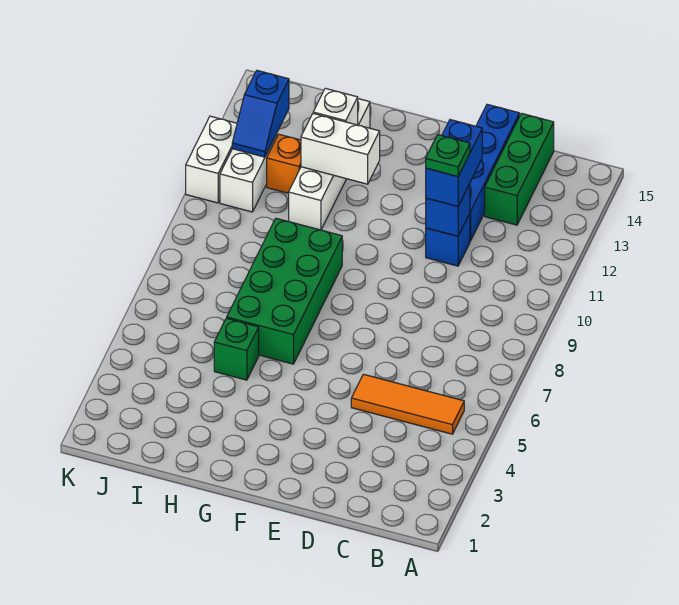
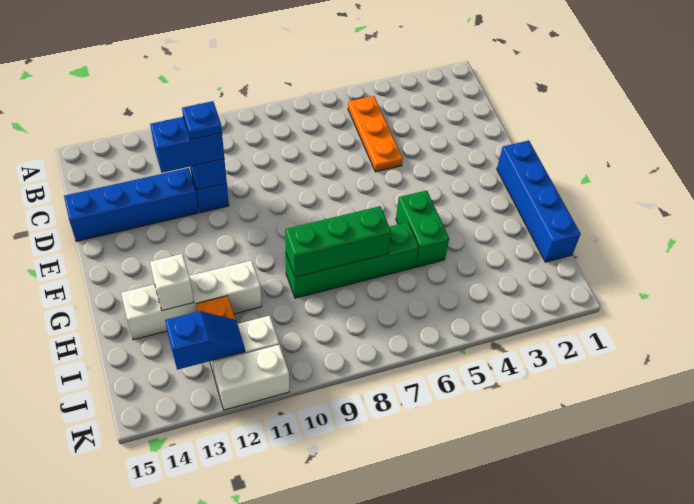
orange tile B5:D5 level 1 -> orange plate B5:D5 level 1
green brick C13:C15 level 1 -> green brick H7:H9 level 2
green plate D11 level 4 -> blue plate D11 level 4
none -> blue brick F1:I1 level 1
green brick G6:H9 level 1 -> green brick H6:H9 level 1
white brick G12:H12 level 2 -> none
green brick H5 level 1 -> green brick G5:H5 level 1

